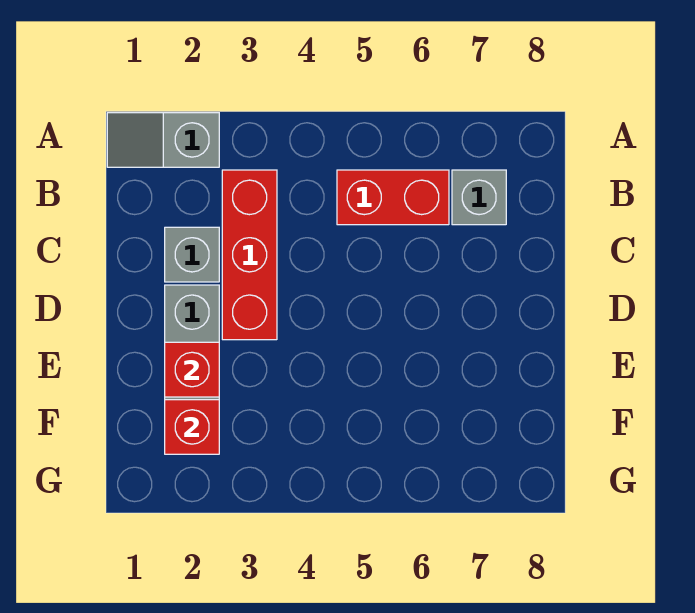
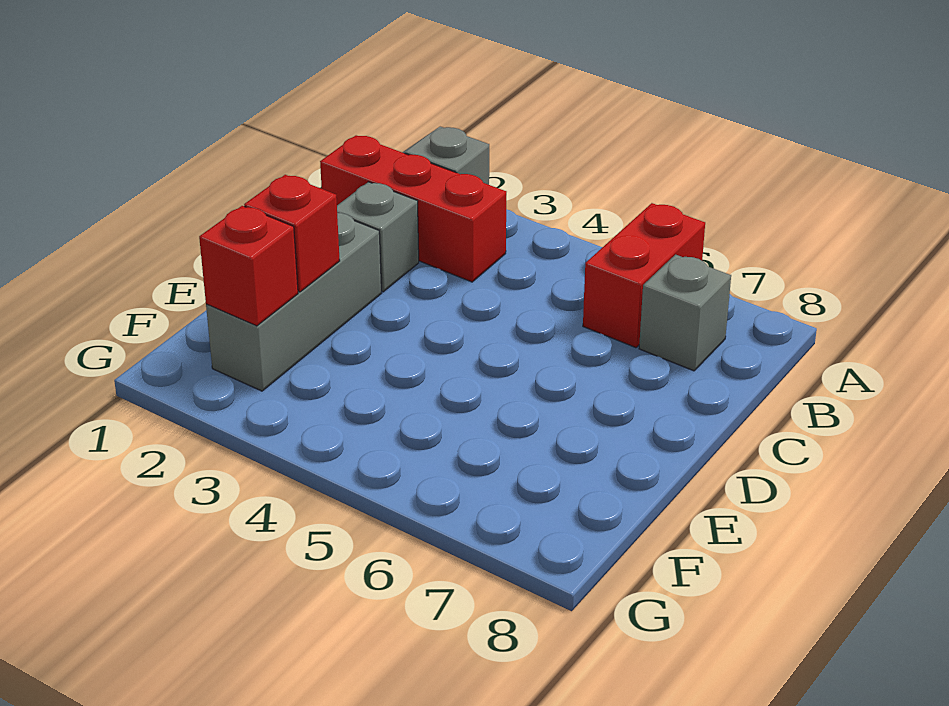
red brick B3:D3 level 1 -> red brick B1:B3 level 1
red brick B5:B6 level 1 -> red brick A6:B6 level 1

